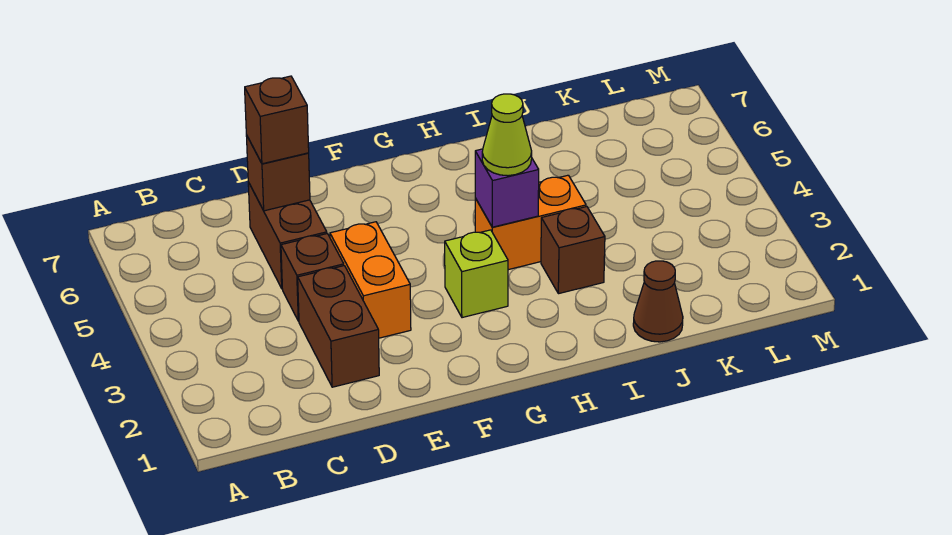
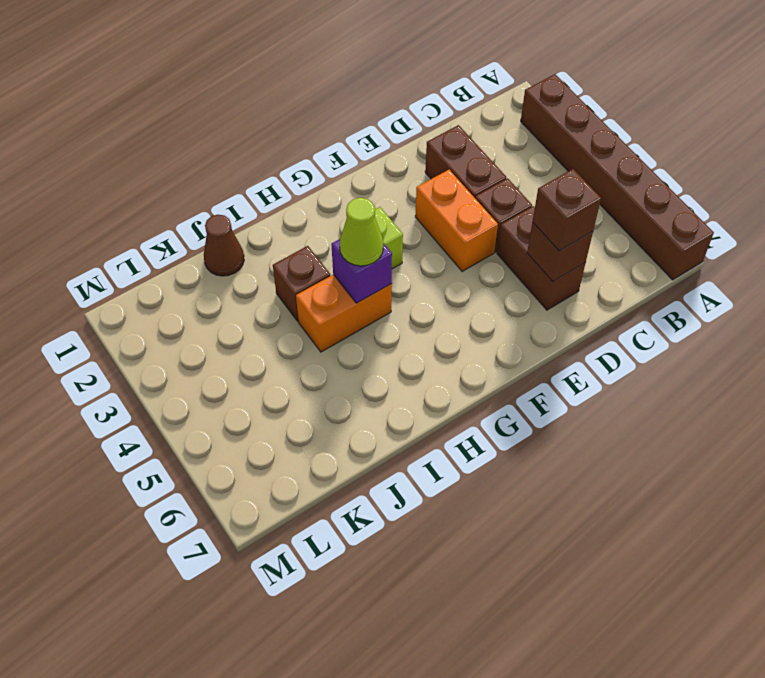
none -> brown brick A2:A7 level 1

